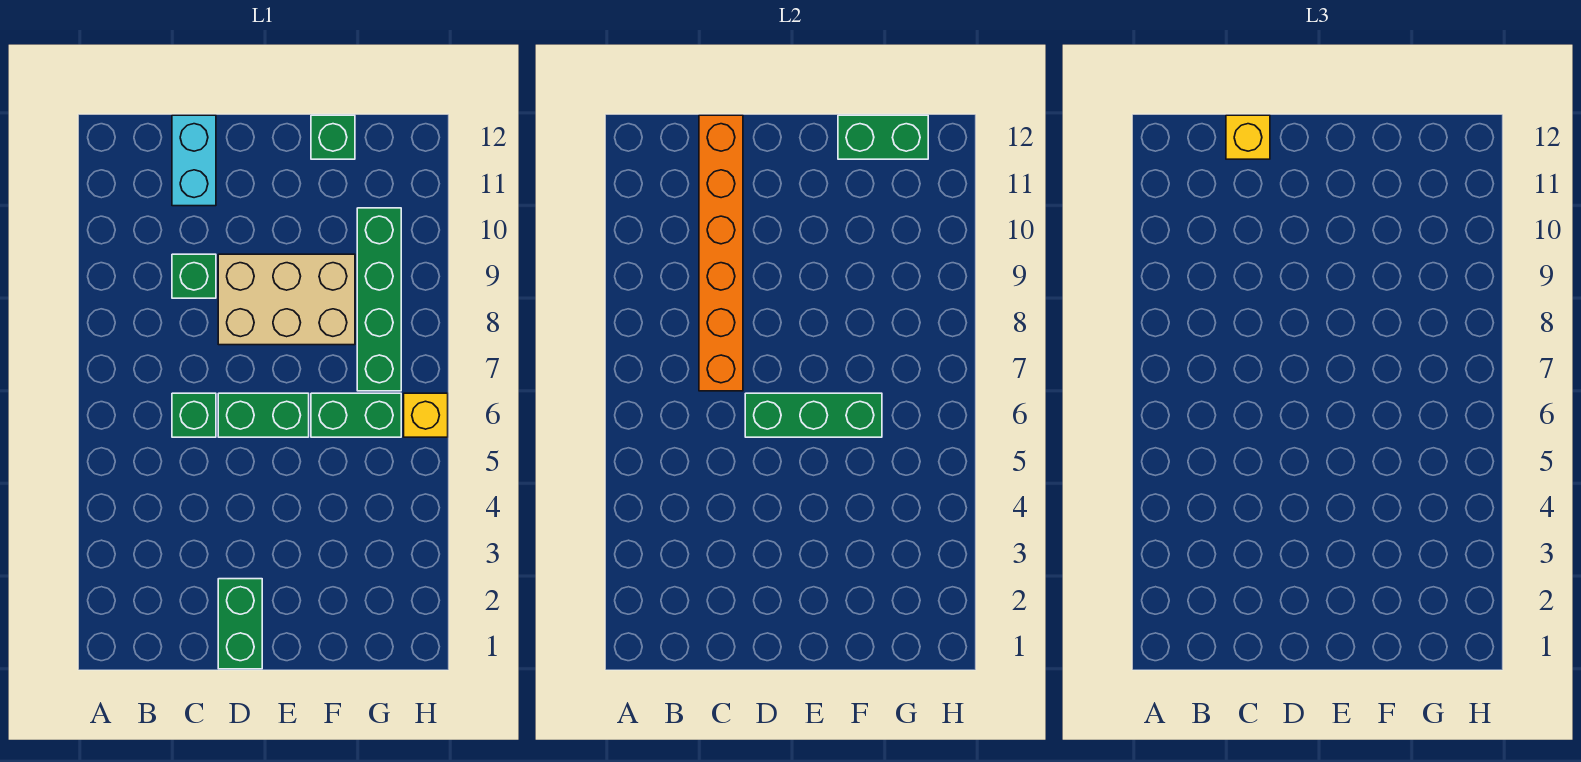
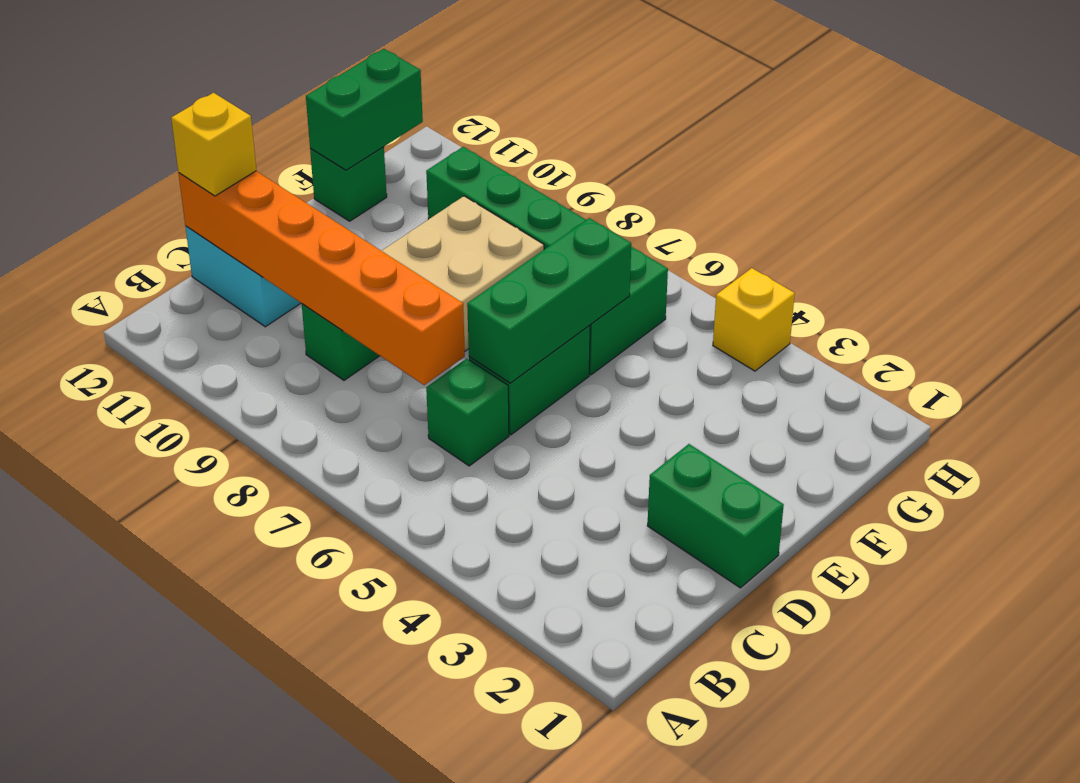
yellow brick H6 level 1 -> yellow brick H4 level 1

